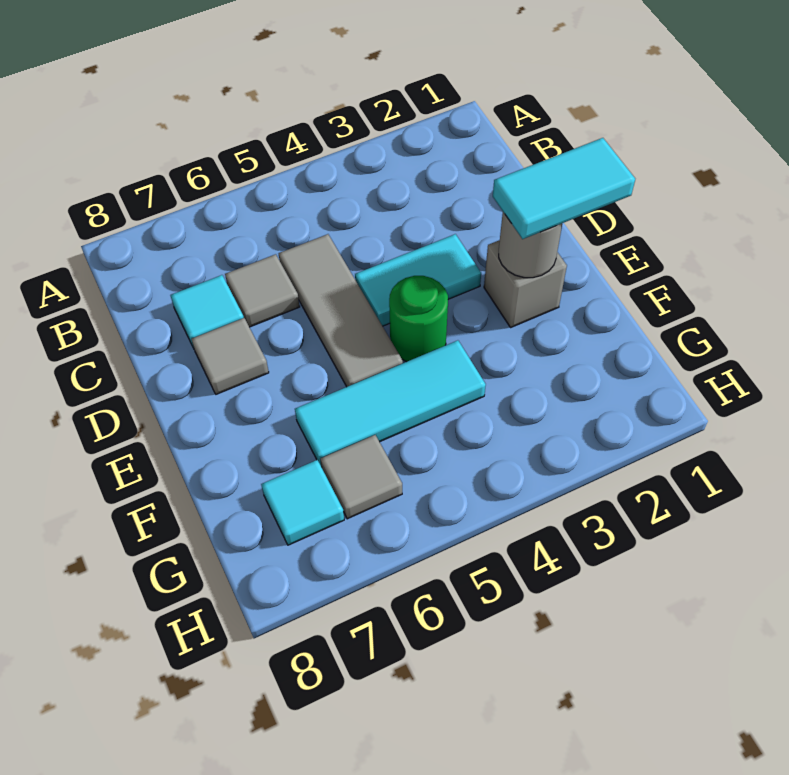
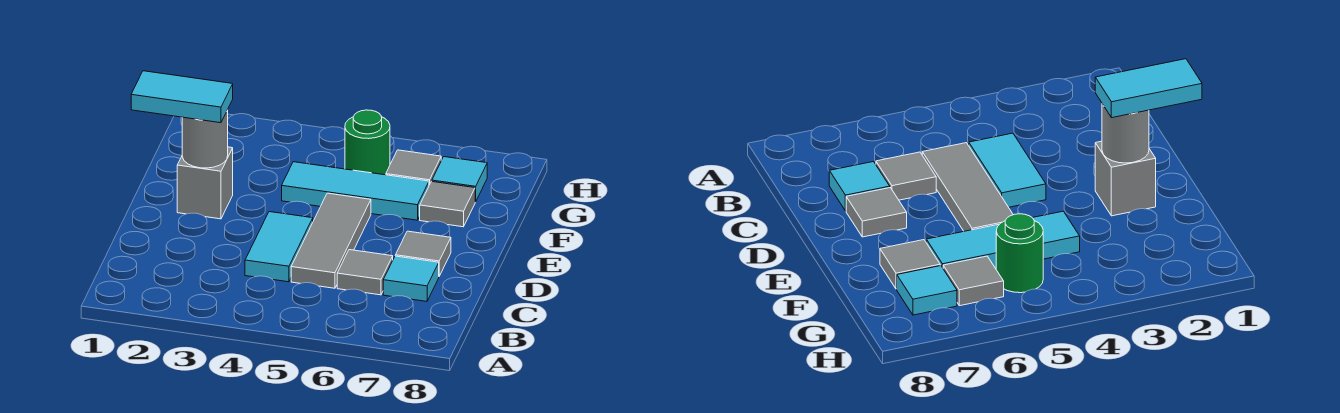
cyan tile D3:D4 level 1 -> cyan tile C4:D4 level 1
green round brick E4 level 1 -> green round brick G5 level 1
none -> grey tile F7 level 1

